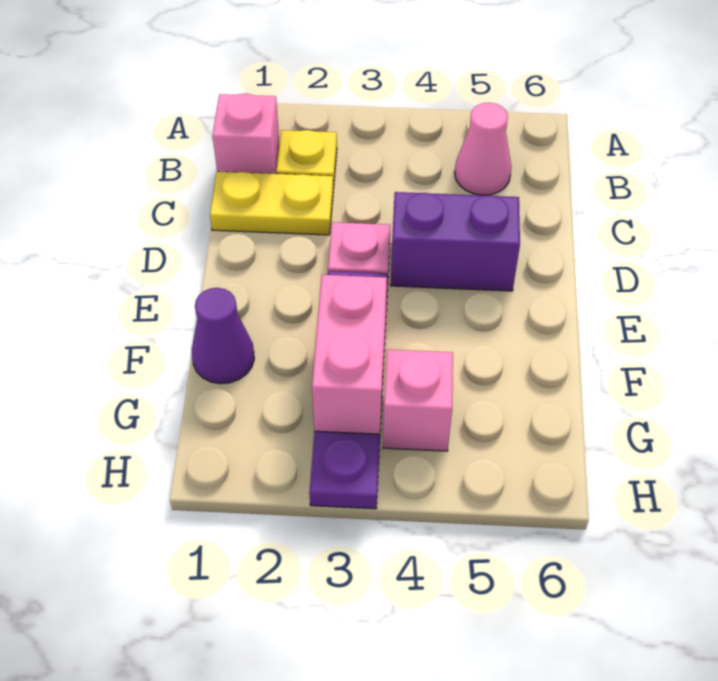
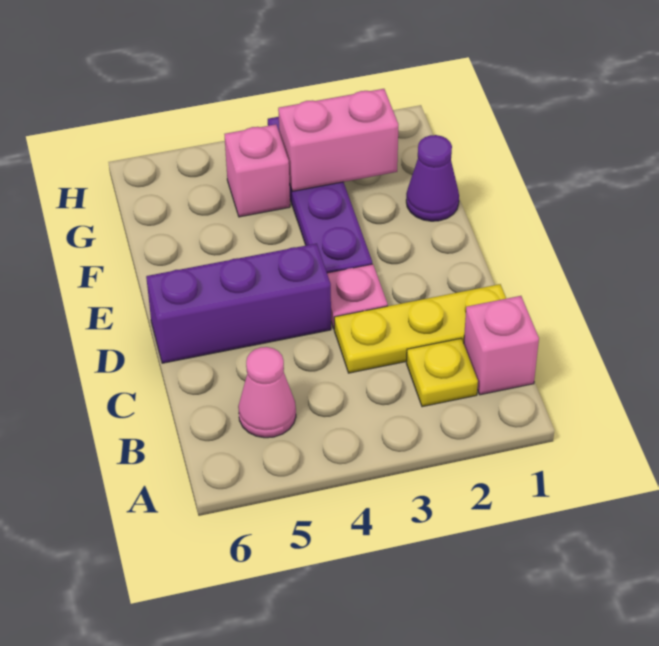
yellow plate C1:C2 level 1 -> yellow plate C1:C3 level 1
purple brick D4:D5 level 1 -> purple brick D4:D6 level 1
pink brick F3:G3 level 2 -> pink brick G2:G3 level 2

